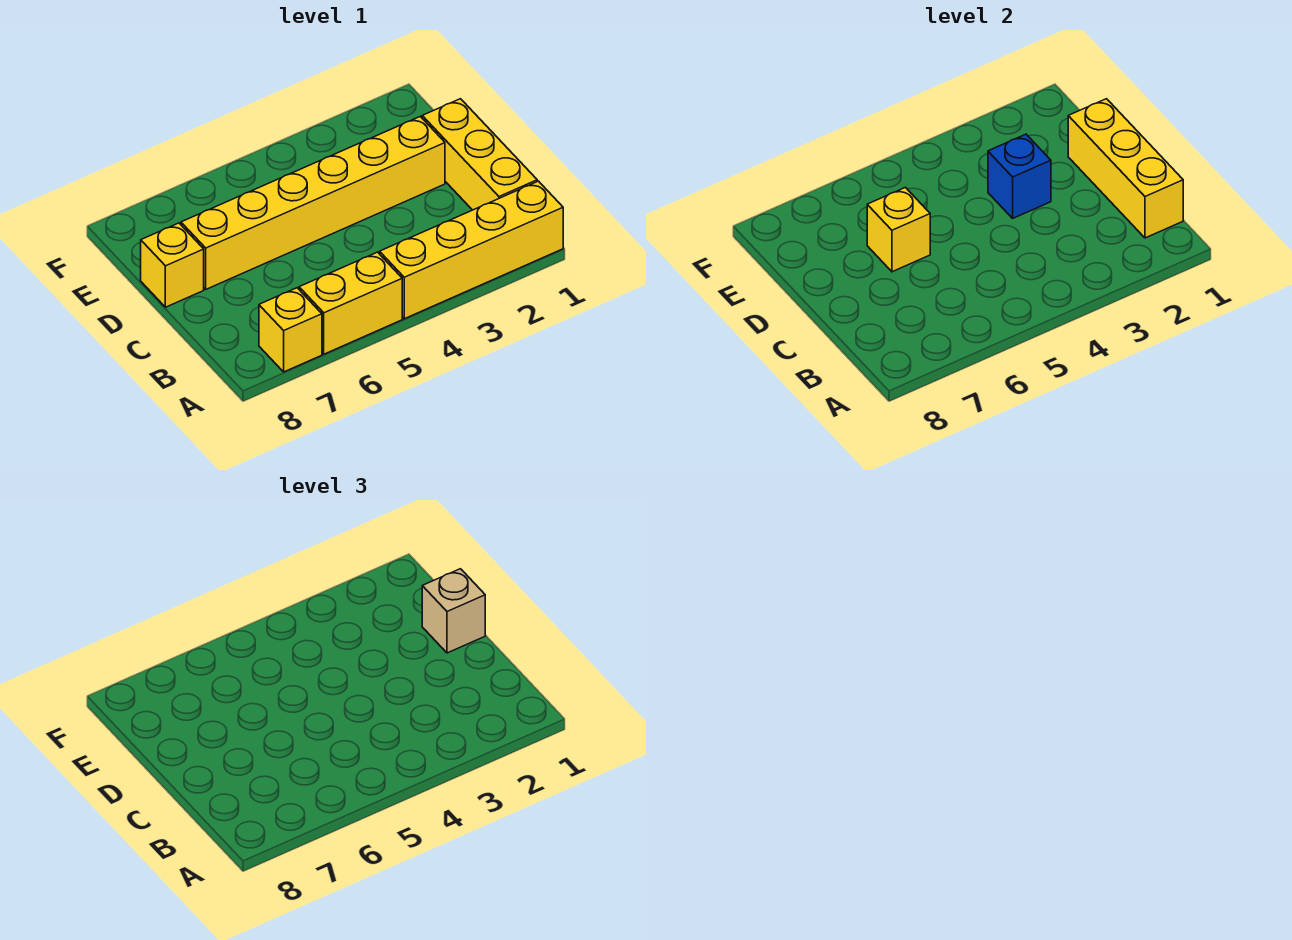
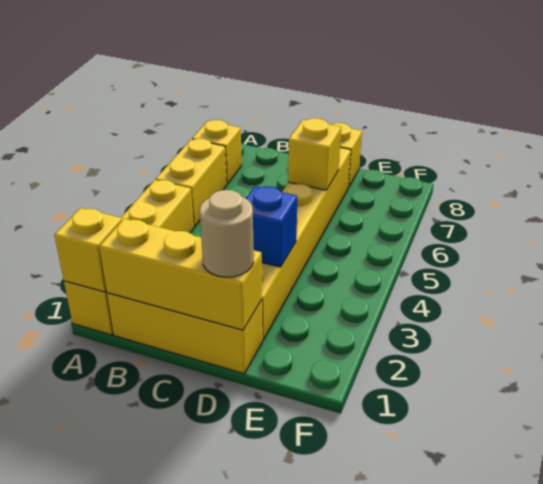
none -> yellow brick A1 level 2
tan brick D1 level 3 -> tan round brick D1 level 3

